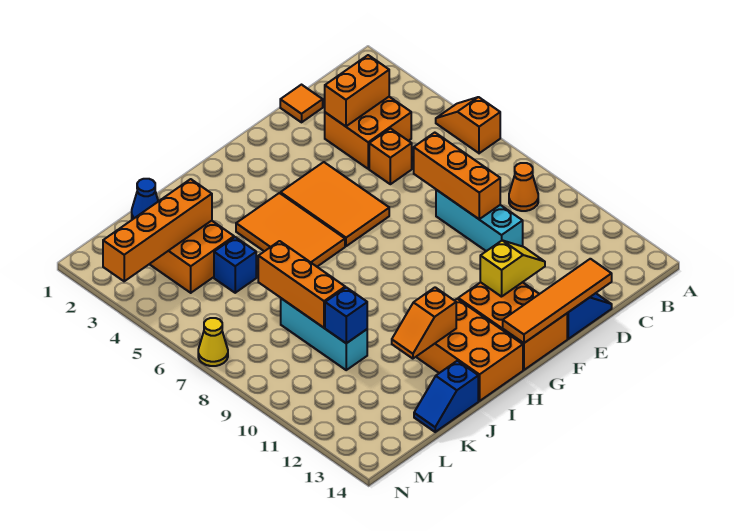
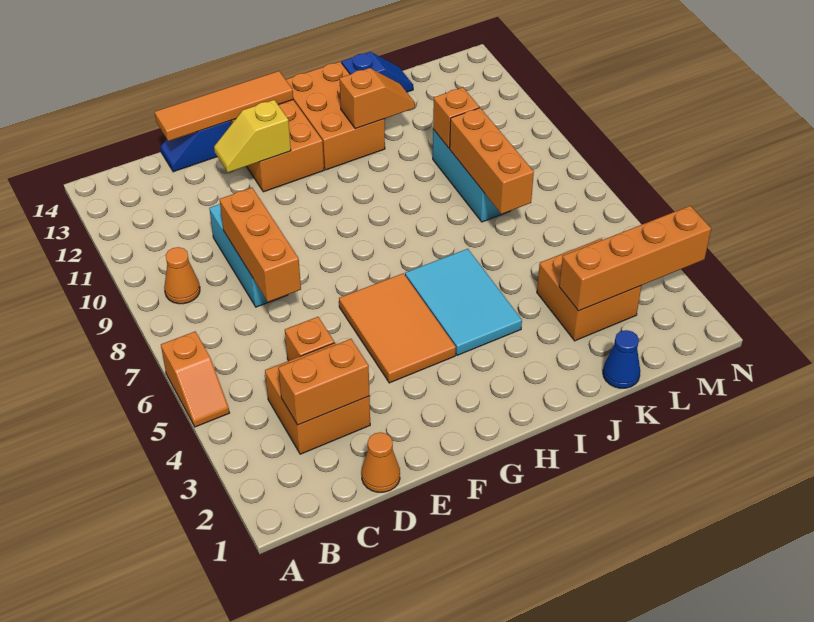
orange tile D1 level 1 -> orange cone D1 level 1
orange tile H4:I6 level 1 -> cyan tile H4:I6 level 1
blue brick K5 level 1 -> none
blue brick K10 level 2 -> orange brick K10 level 2
yellow cone N7 level 1 -> none

